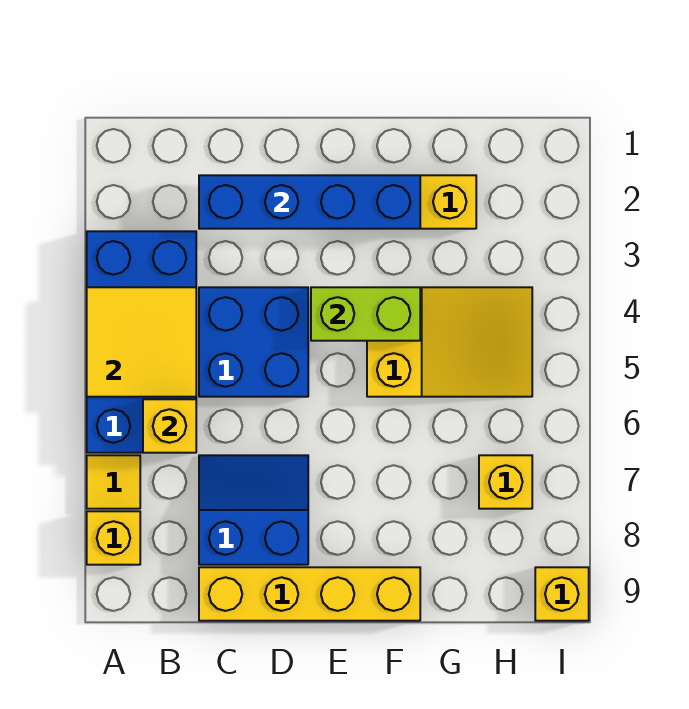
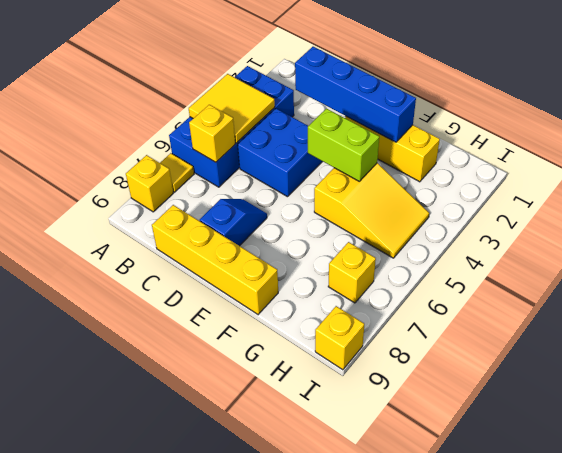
blue slope C7:D8 level 1 top 8 -> blue slope D7:D8 level 1 top 8

